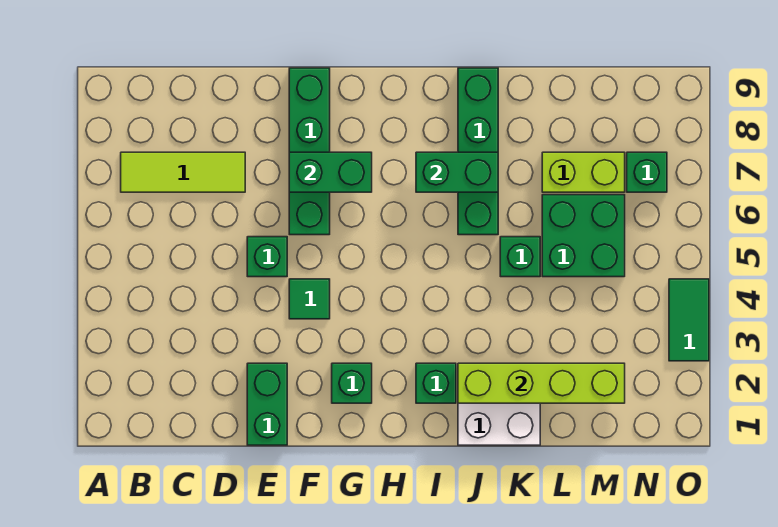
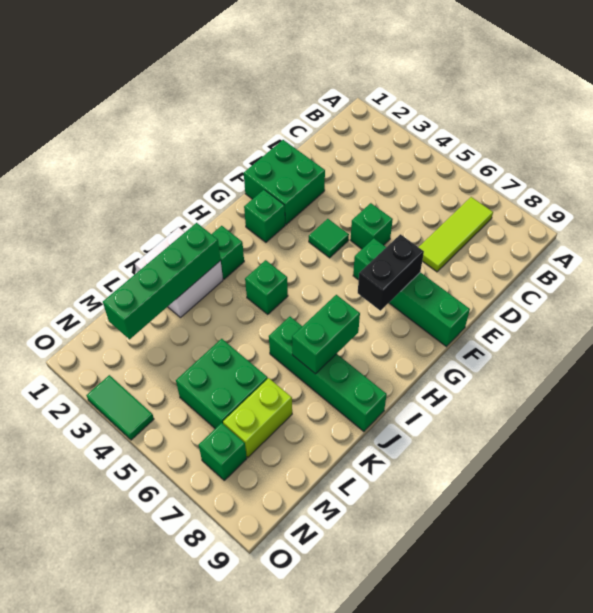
green brick E1:E2 level 1 -> green brick E1:F2 level 1
green brick F7:G7 level 2 -> black brick F7:G7 level 2
lime brick J2:M2 level 2 -> green brick J2:M2 level 2
green brick K5 level 1 -> green brick I4 level 1

